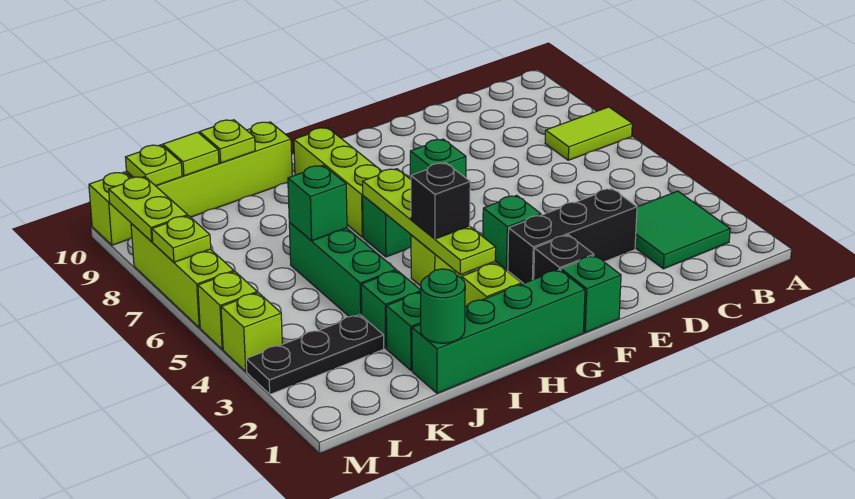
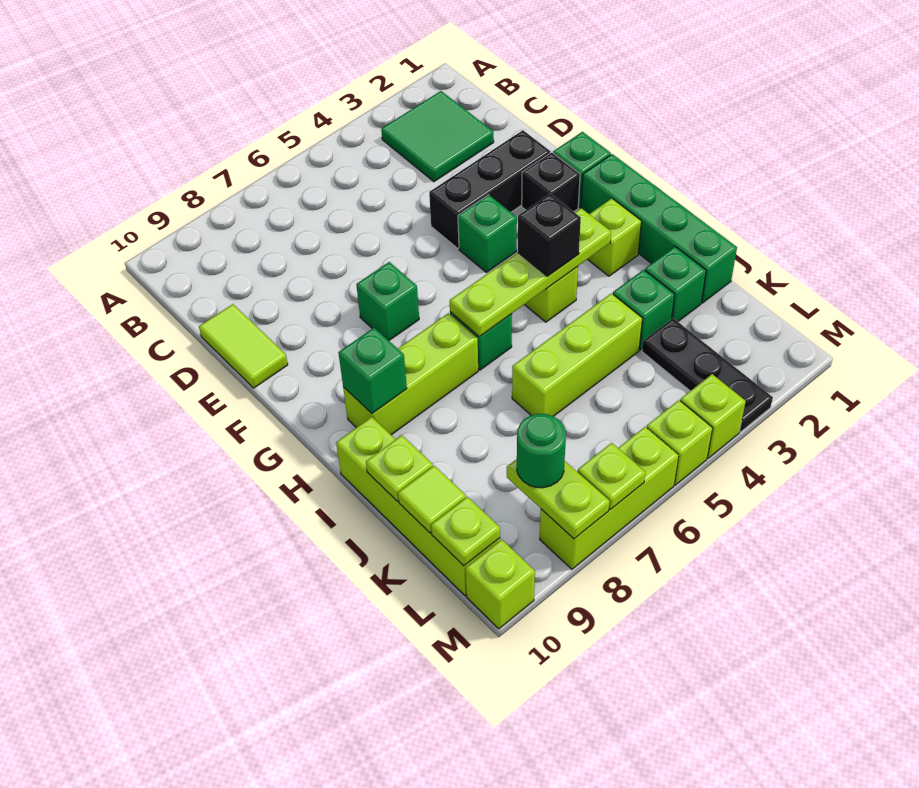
lime tile A7:B7 level 1 -> lime tile D10:E10 level 1
black brick D3:F3 level 1 -> black brick E2:E4 level 1
green round brick J1 level 2 -> green round brick L8 level 3
green brick J4:J6 level 1 -> lime brick J4:J6 level 1
green brick J6 level 2 -> green brick H9 level 2
lime plate M8:M9 level 2 -> lime plate L8:M8 level 2

